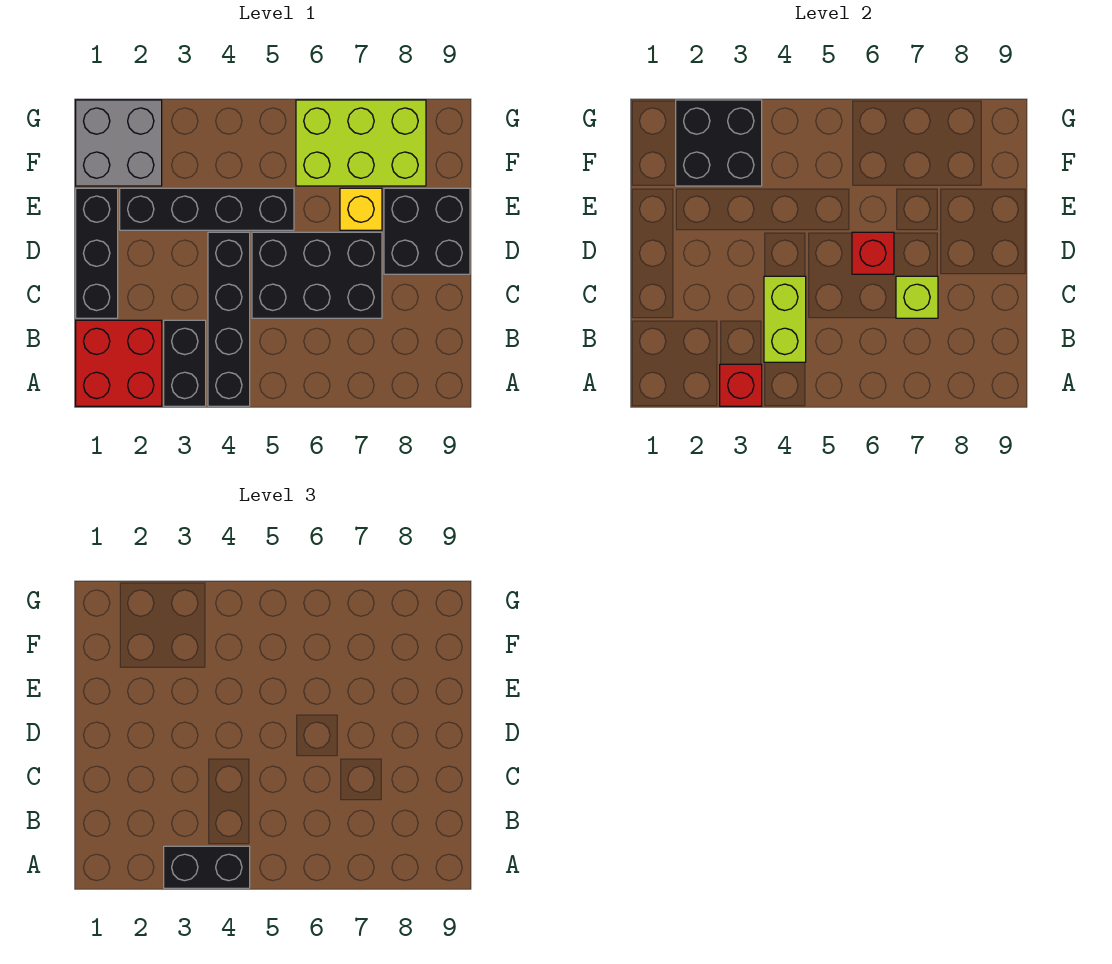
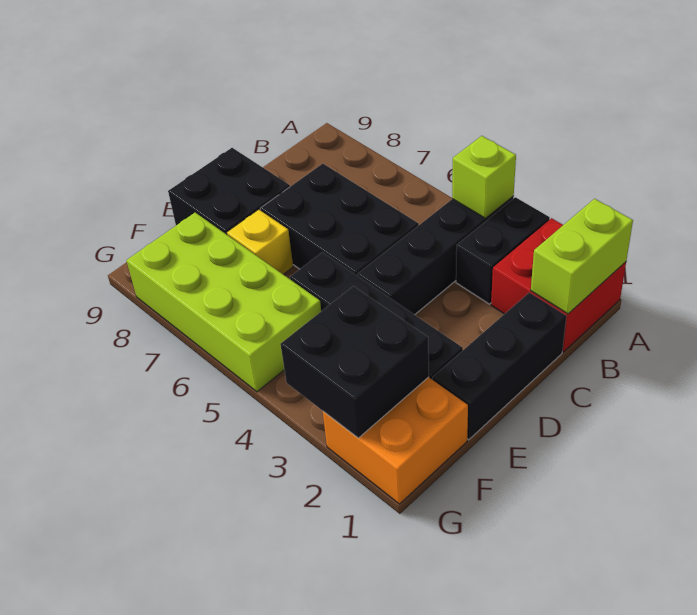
red brick A3 level 2 -> none
black brick A3:A4 level 3 -> none
lime brick B4:C4 level 2 -> lime brick A1:B1 level 2
lime brick C7 level 2 -> lime brick A4 level 2
red brick D6 level 2 -> none
grey brick F1:G2 level 1 -> orange brick F1:G2 level 1
lime brick F6:G8 level 1 -> lime brick F5:G8 level 1

